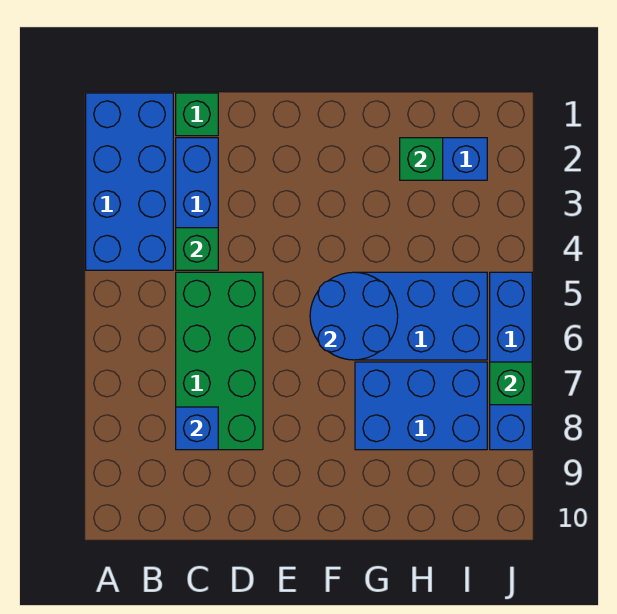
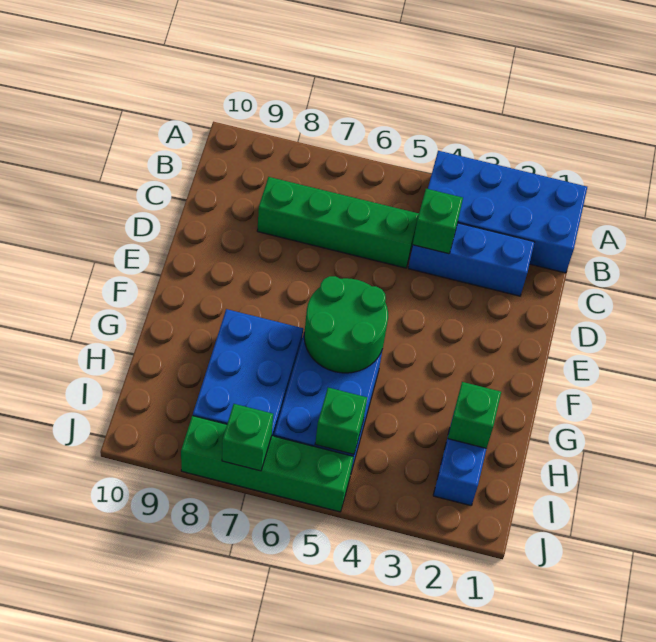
green brick C1 level 1 -> green brick I5 level 2
green brick C5:D8 level 1 -> green brick C5:C8 level 1
blue brick C8 level 2 -> none
blue round brick F5:G6 level 2 -> green round brick F5:G6 level 2
blue brick J5:J8 level 1 -> green brick J5:J8 level 1

